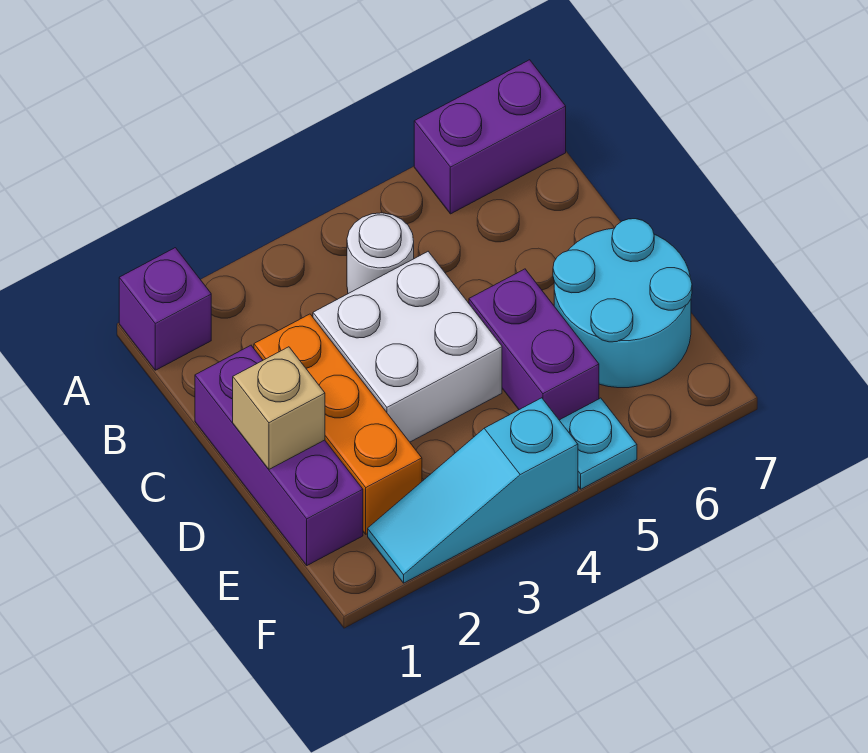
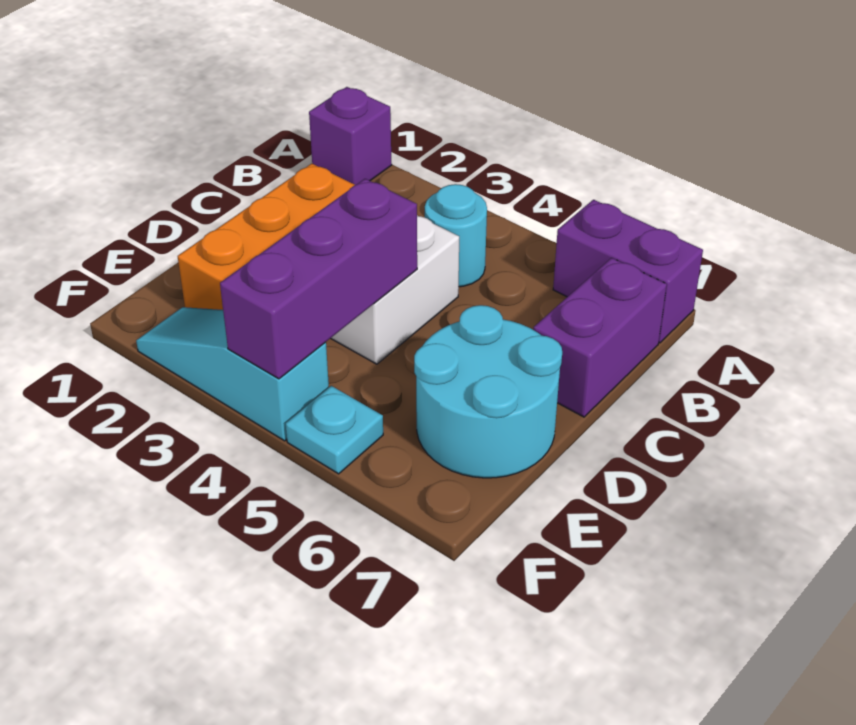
white round brick B4 level 1 -> cyan round brick B4 level 1
purple brick C1:E1 level 1 -> purple brick D4:F4 level 2
tan brick D1 level 2 -> none
purple brick D5:E5 level 1 -> purple brick B7:C7 level 1

